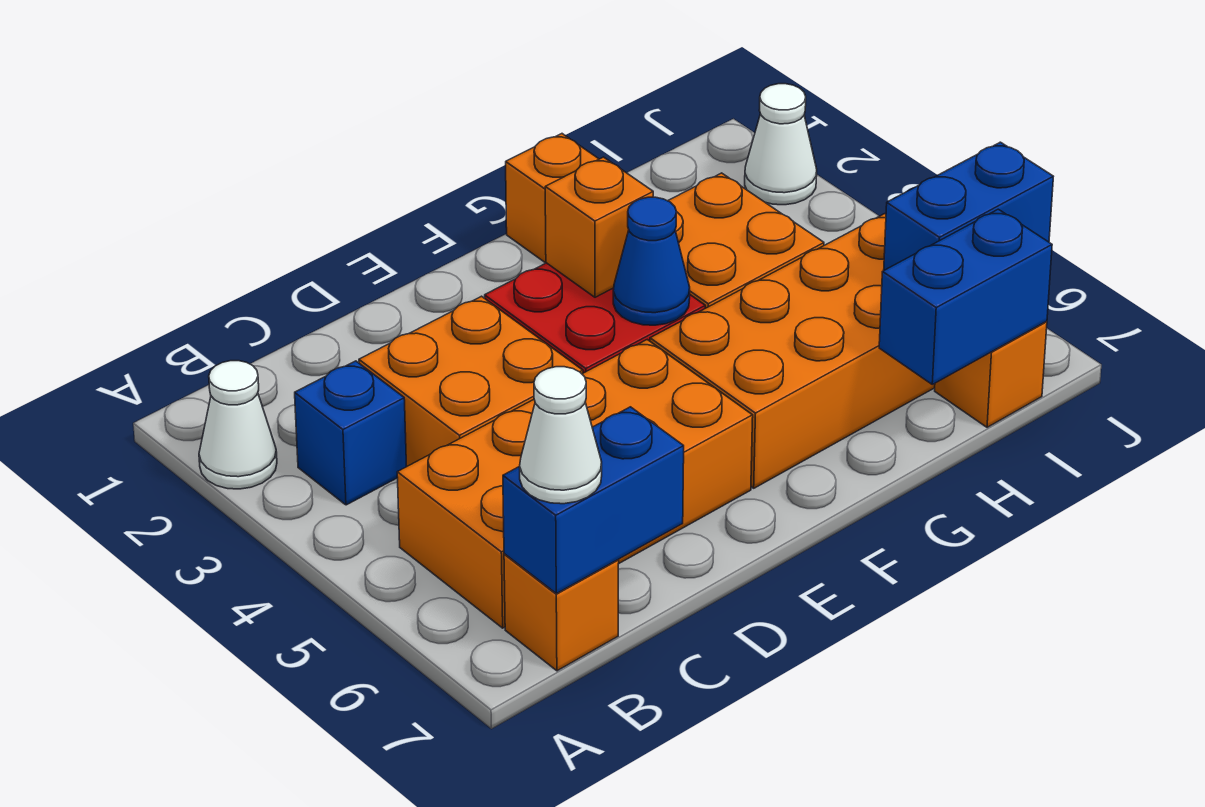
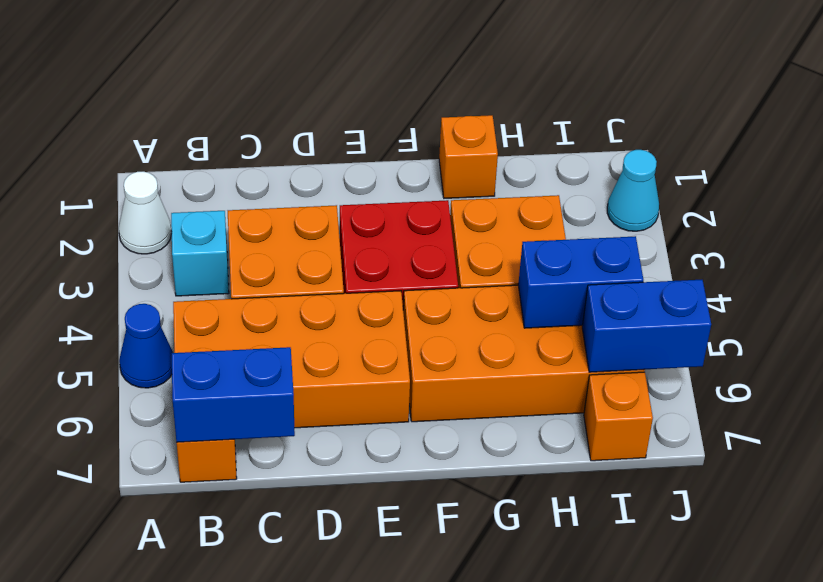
blue brick B3 level 1 -> cyan brick B3 level 1
white cone B7 level 3 -> none
orange brick F3 level 2 -> none
blue cone F4 level 2 -> blue cone A5 level 1
blue brick H7:I7 level 2 -> blue brick H5:I5 level 2
white cone J2 level 1 -> cyan cone J2 level 1

